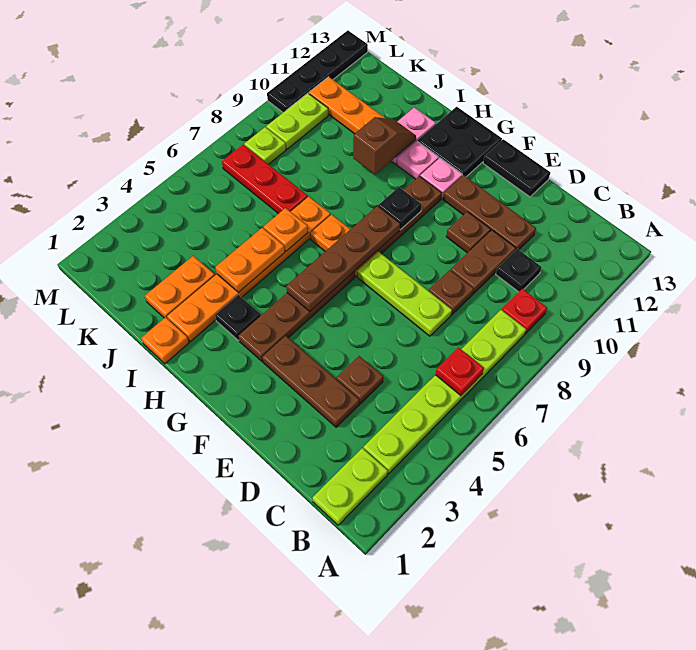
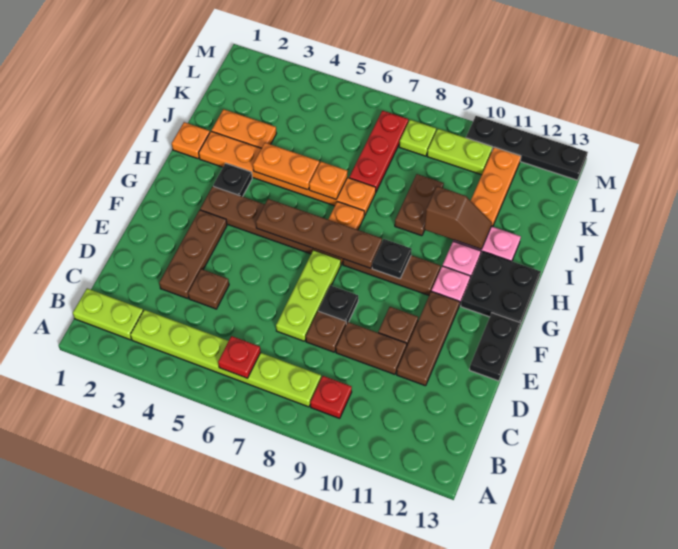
black plate C10 level 1 -> black plate E8 level 1
none -> brown plate I9:J9 level 1

